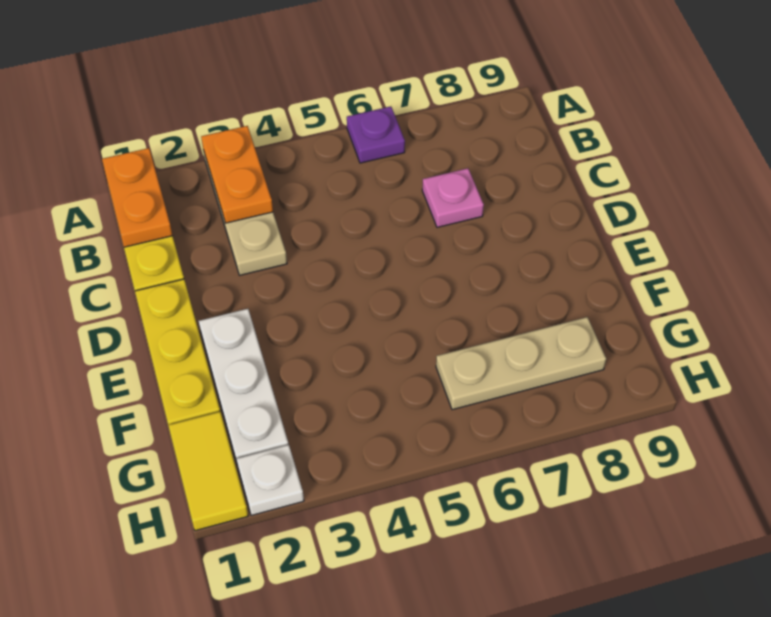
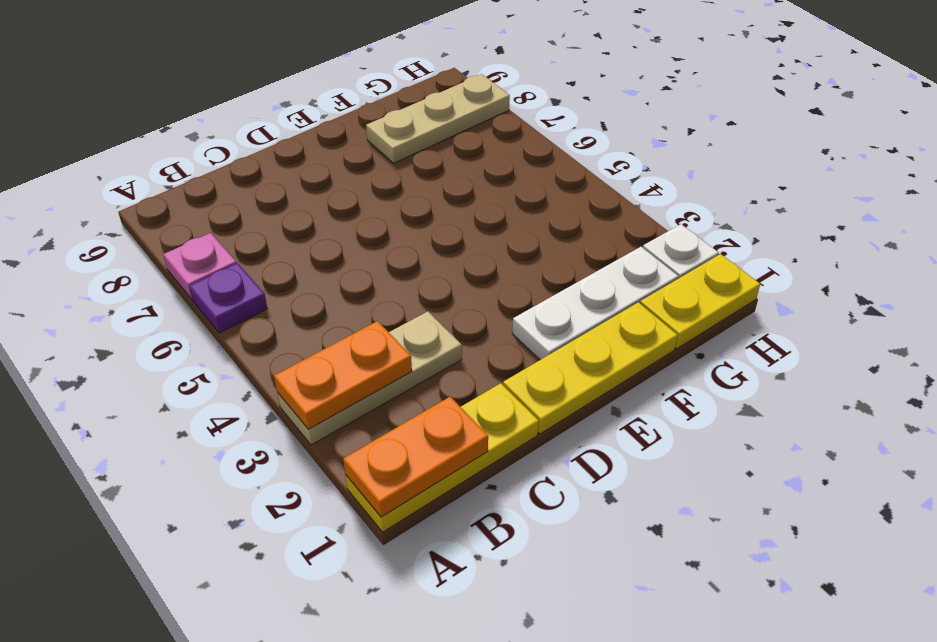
pink plate C7 level 1 -> pink plate A7 level 1
yellow tile G1:H1 level 1 -> yellow plate G1:H1 level 1
tan plate G6:G8 level 1 -> tan plate F8:H8 level 1

